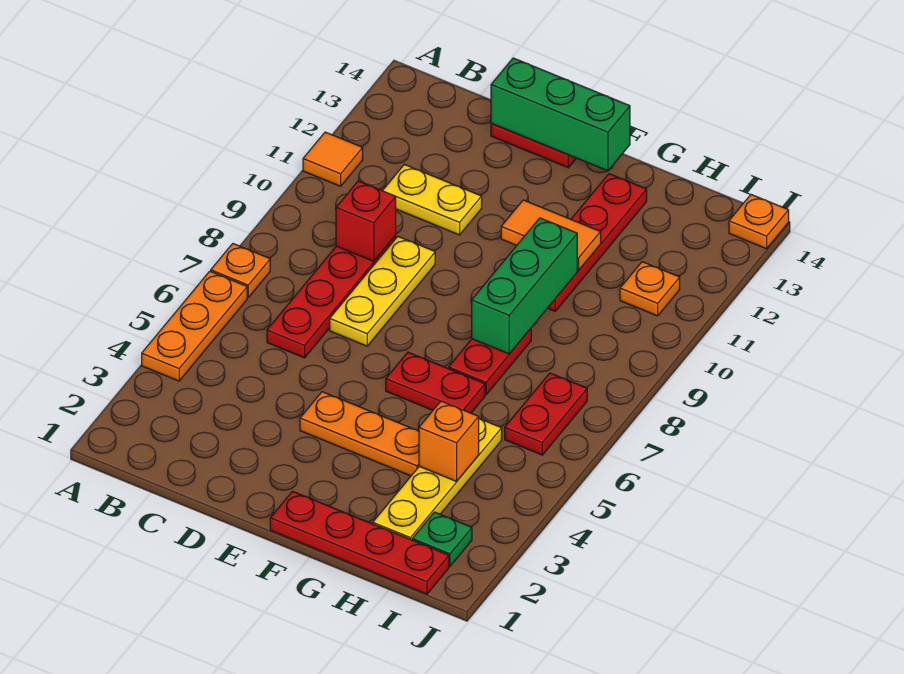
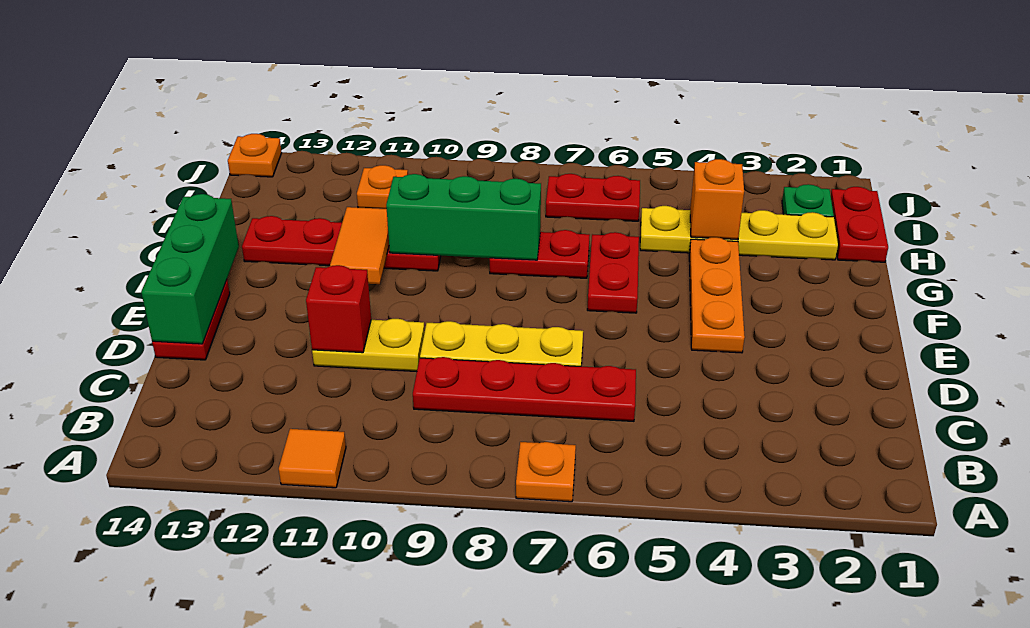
orange plate A4:A6 level 1 -> none
red brick C9 level 2 -> red brick D11 level 2
yellow plate C11:D11 level 1 -> yellow plate D10:D11 level 1
red plate F1:I1 level 1 -> red plate H1:I1 level 1

